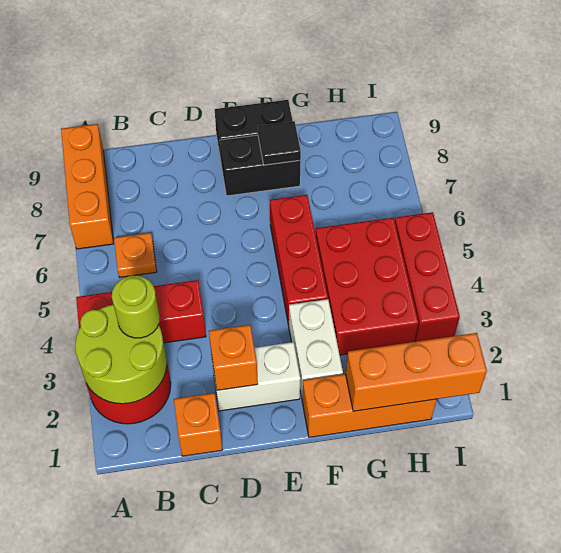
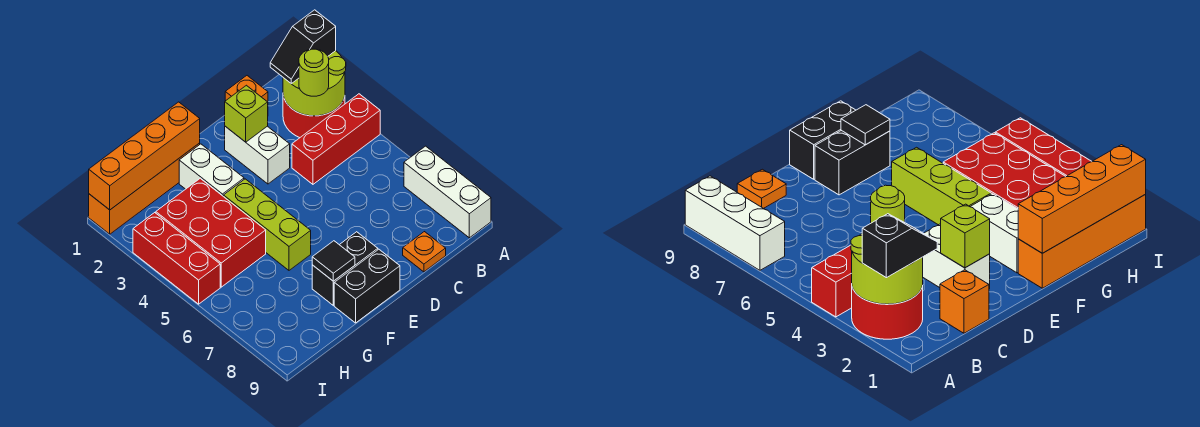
none -> black slope A2:B2 level 3 top A
orange brick A7:A9 level 1 -> white brick A7:A9 level 1
orange plate B6 level 1 -> orange plate C9 level 1
white brick D2:E2 level 1 -> white brick D2:D3 level 1
orange brick D2 level 2 -> lime brick D2 level 2
orange brick F1:H1 level 1 -> orange brick F1:I1 level 1
red brick F4:F6 level 1 -> lime brick F4:F6 level 1
orange brick G1:I1 level 2 -> orange brick F1:I1 level 2

